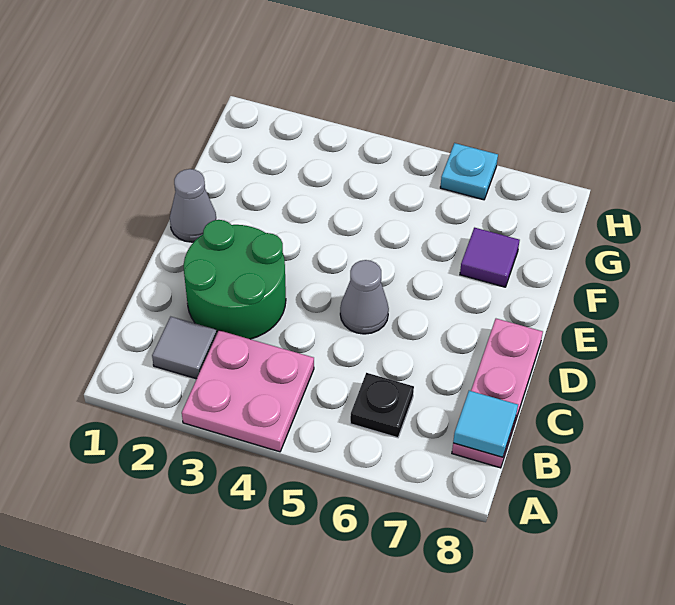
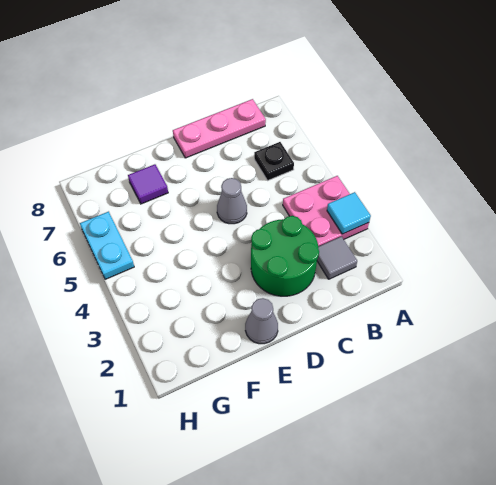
cyan tile B8 level 2 -> cyan tile A3 level 2
cyan plate H6 level 1 -> cyan plate H5:H6 level 1

